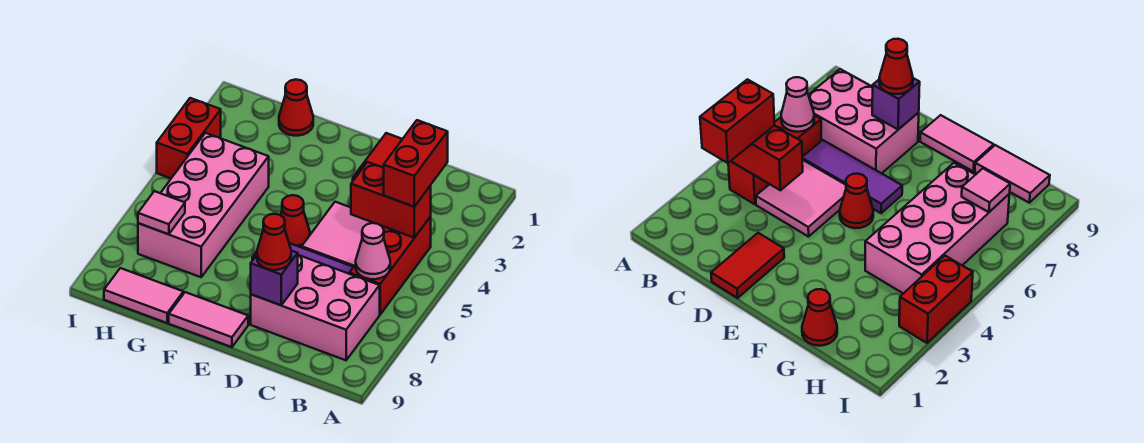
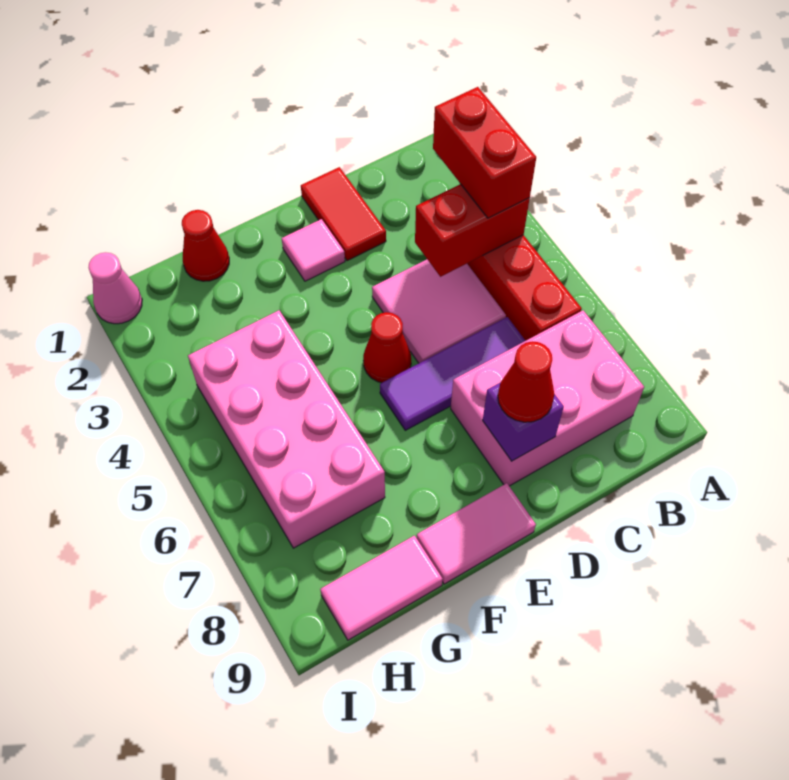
pink cone B6 level 2 -> pink cone I1 level 1
pink tile H7 level 2 -> pink tile E2 level 1
red brick I3:I4 level 1 -> none

